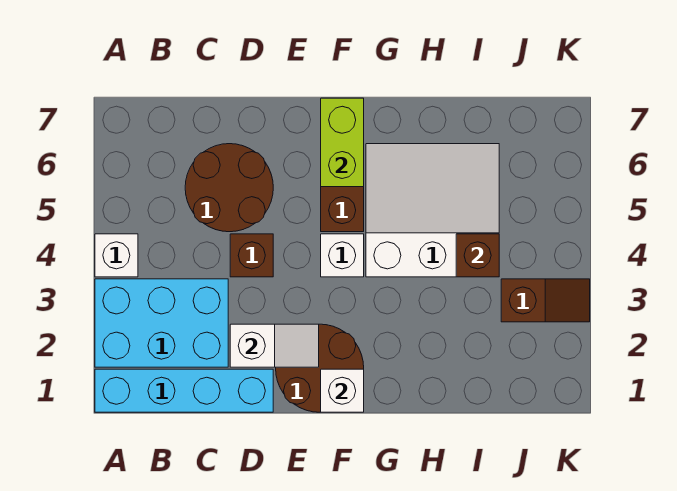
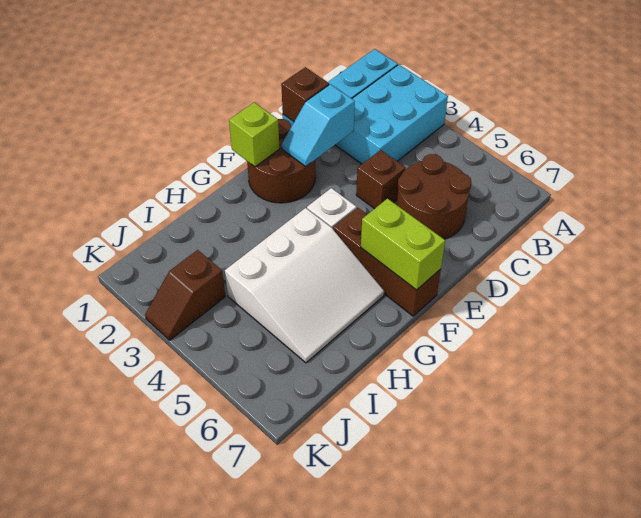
white brick A4 level 1 -> none
white slope D2:E2 level 2 top D -> cyan slope D2:E2 level 2 top D
white brick F1 level 2 -> lime brick F1 level 2
brown brick I4 level 2 -> brown brick D1 level 2

